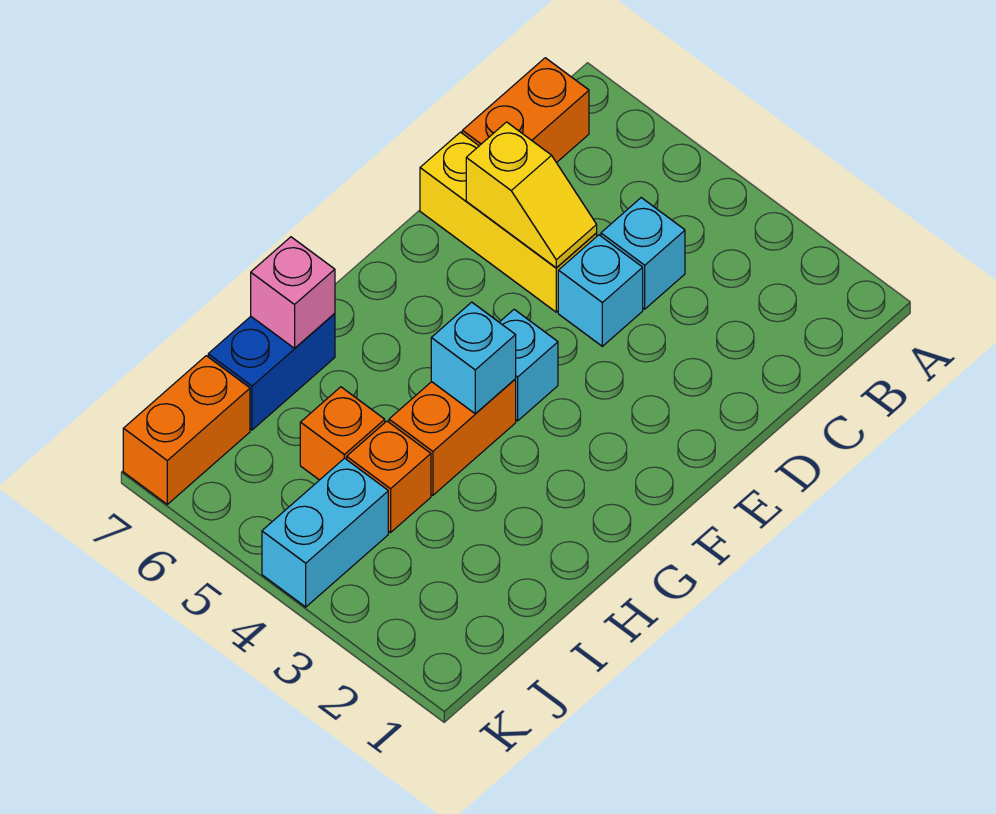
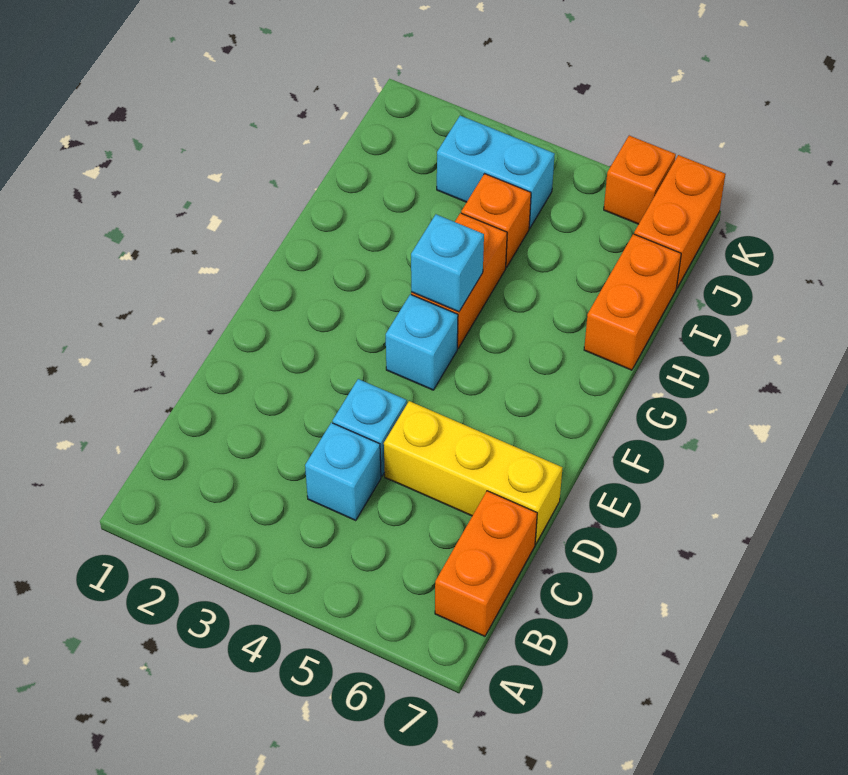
yellow slope D5:D6 level 2 top 6 -> none
blue brick H7:I7 level 1 -> orange brick H7:I7 level 1
pink brick H7 level 2 -> none
orange brick I5 level 1 -> orange brick K6 level 1
cyan brick J4:K4 level 1 -> cyan brick J3:J4 level 1

